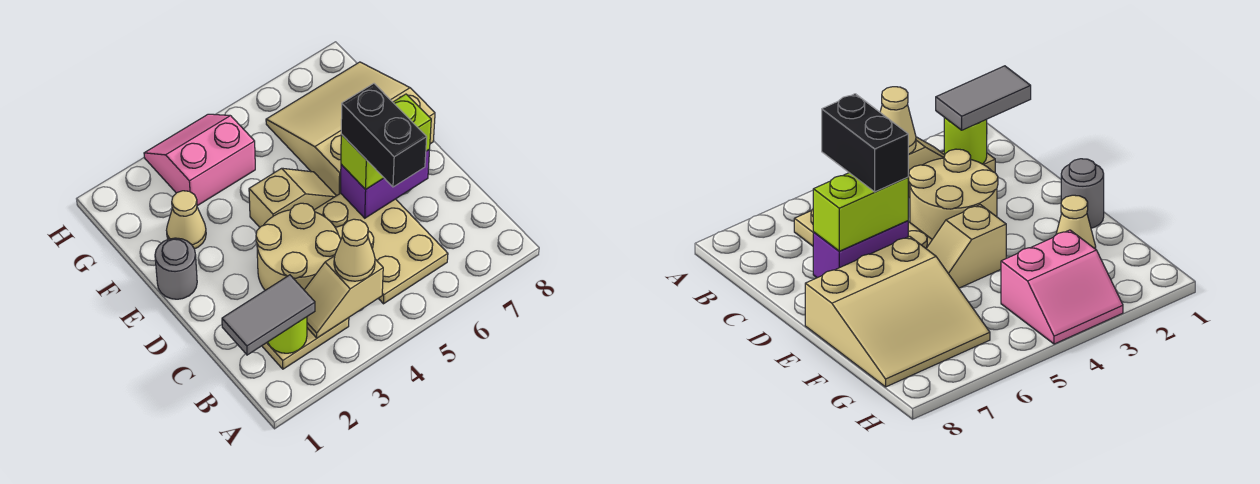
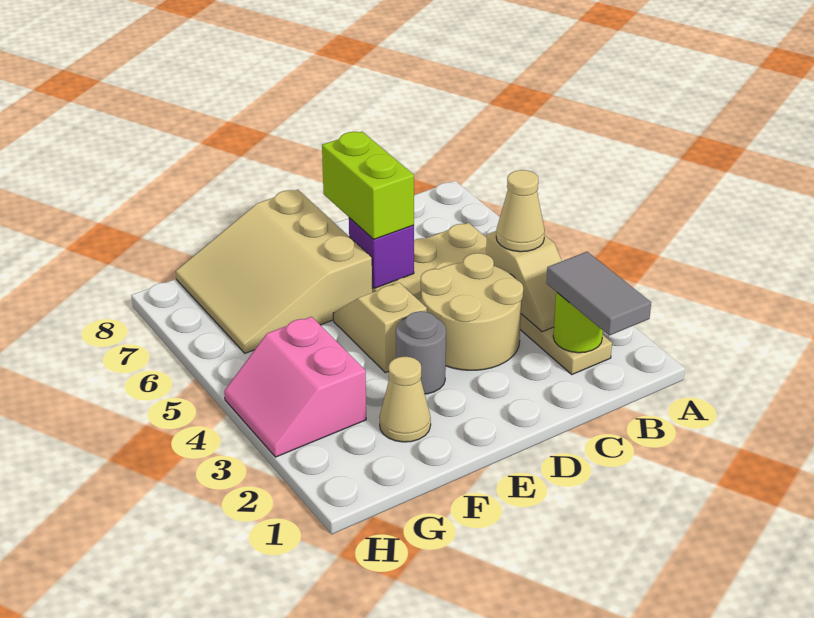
black brick C6:D6 level 4 -> none
purple brick D6:D7 level 2 -> purple brick D6 level 2
grey round brick E1 level 1 -> grey round brick E3 level 1

